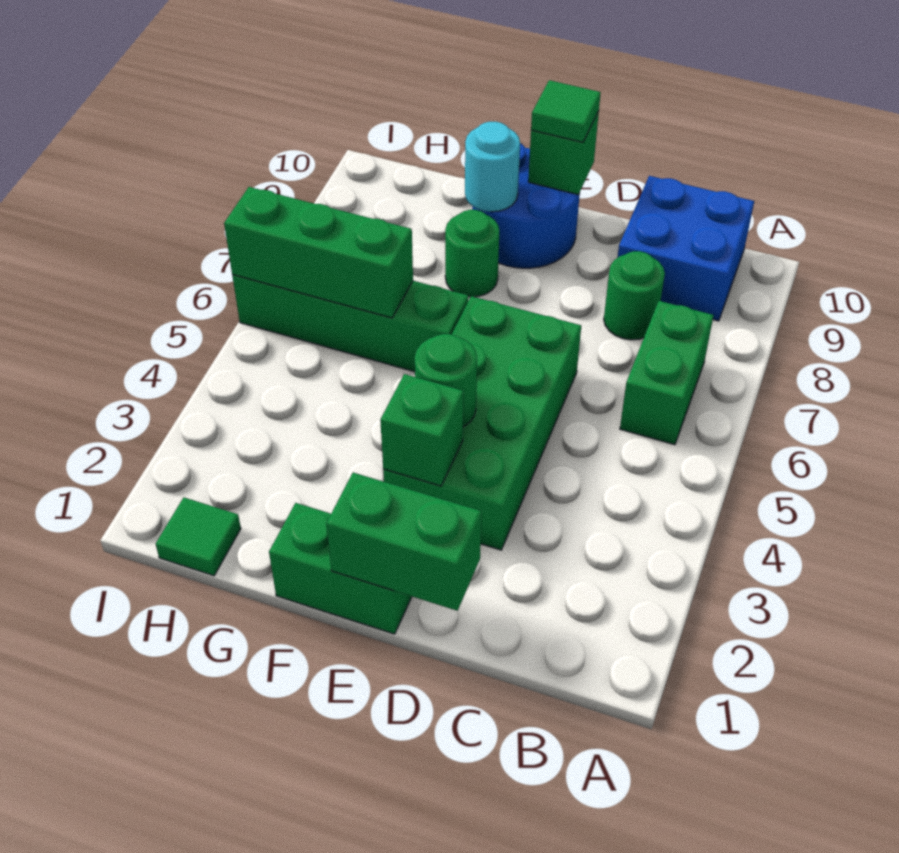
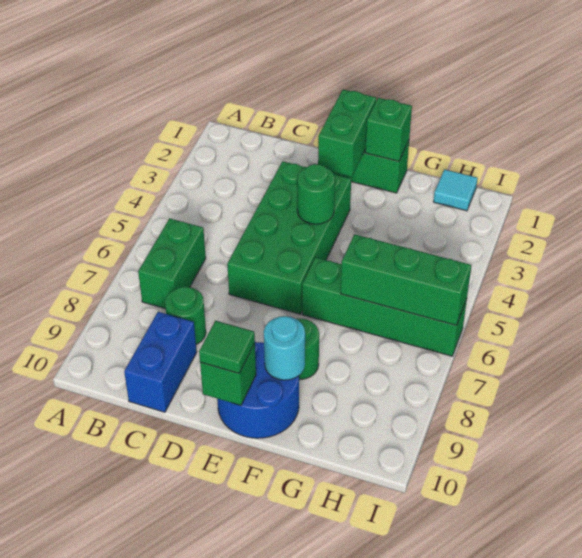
blue brick B9:C10 level 1 -> blue brick C9:C10 level 1
green brick D1:E1 level 2 -> green brick E1:E2 level 2
green brick E3 level 2 -> green brick F1 level 2
green tile H1 level 1 -> cyan tile H1 level 1

